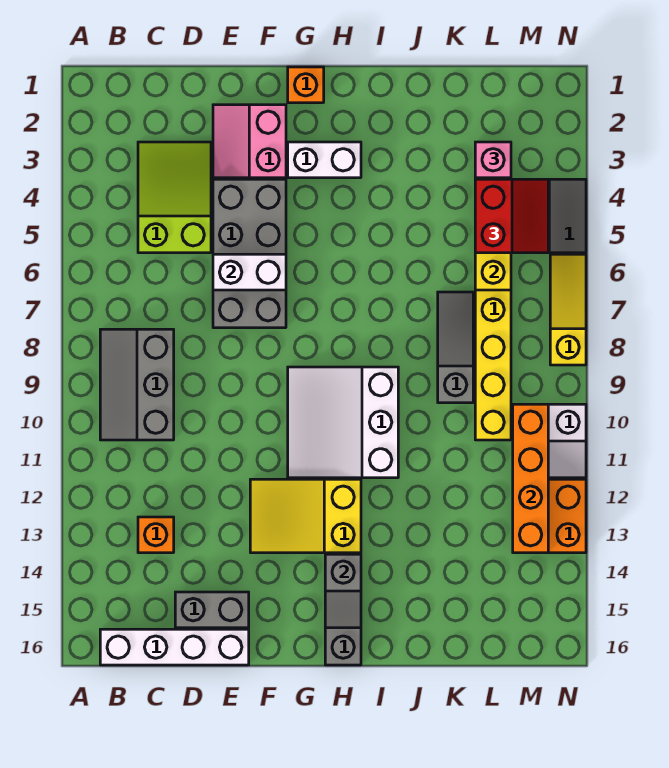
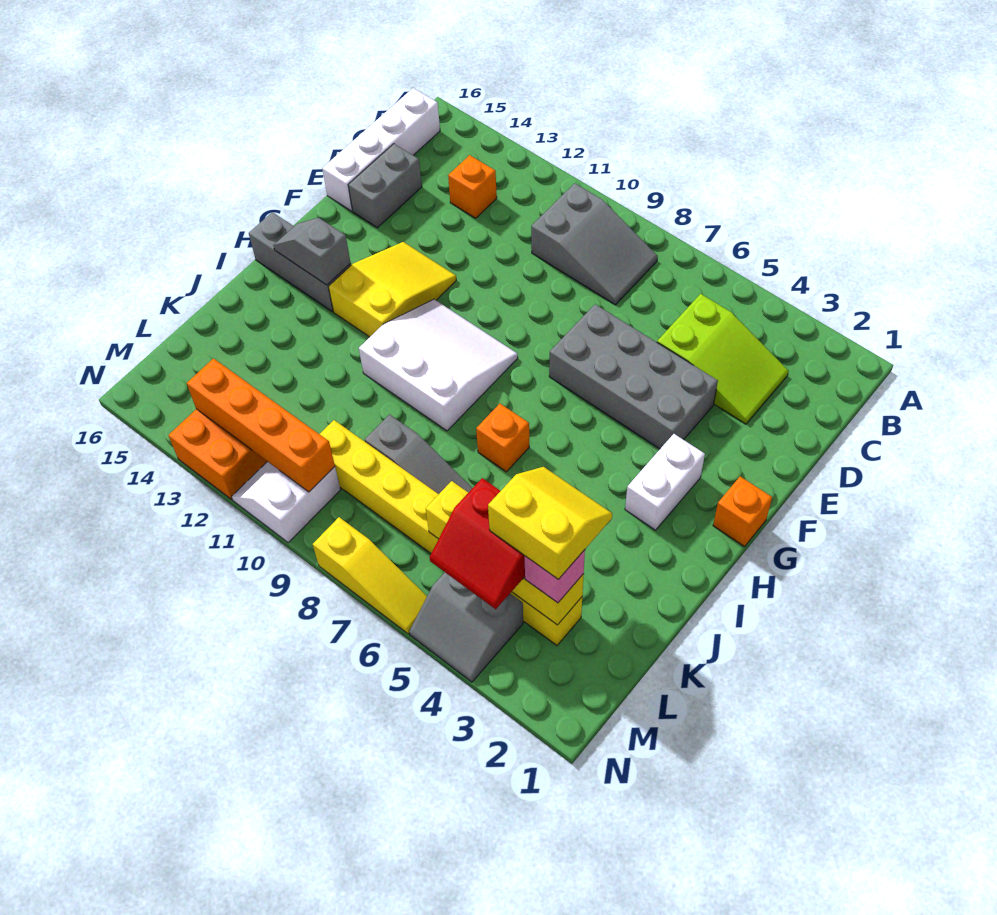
grey slope B8:C10 level 1 top C -> grey slope B8:C10 level 1 top 10
pink slope E2:F3 level 1 top F -> none
white brick E6:F6 level 2 -> none
none -> orange brick I7 level 1
none -> yellow slope K3:L4 level 4 top L

